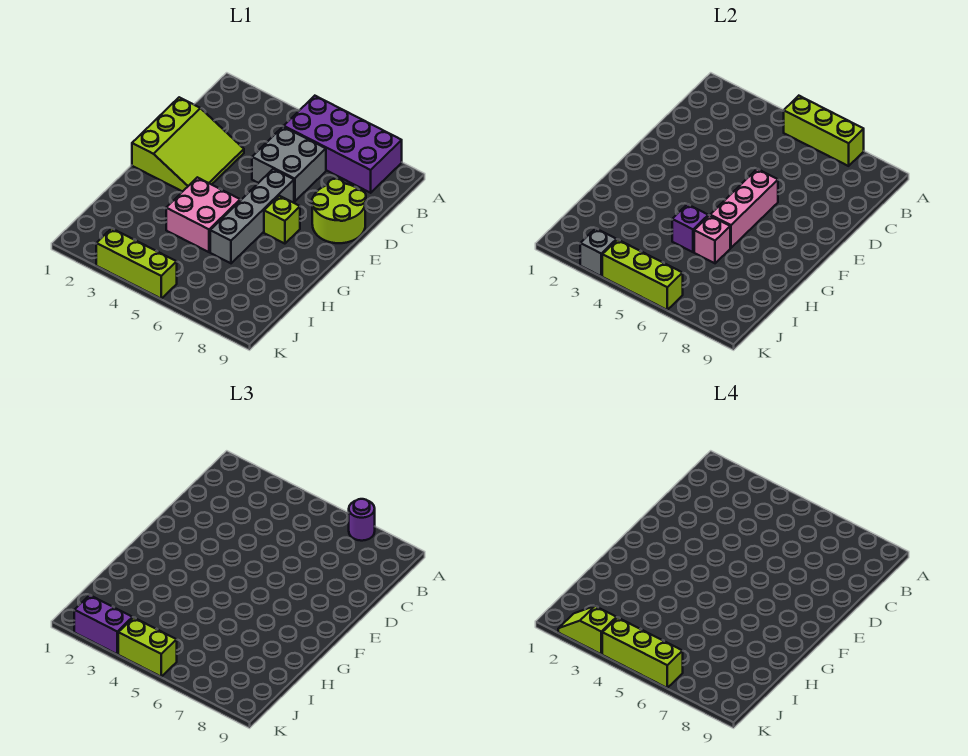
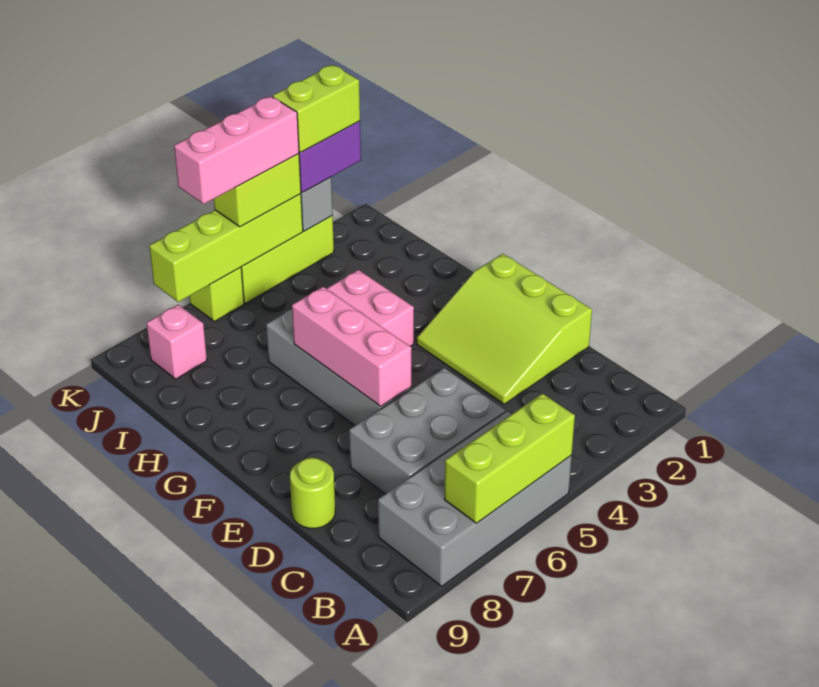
purple brick A5:B8 level 1 -> grey brick A5:B8 level 1
purple round brick A7 level 3 -> none
grey brick C5:D6 level 1 -> grey brick C5:D7 level 1
lime round brick D8:E9 level 1 -> lime round brick D9 level 1
lime brick F7 level 1 -> lime brick K6 level 1
purple brick H5 level 2 -> none
pink brick H6 level 2 -> pink brick J8 level 1
lime slope K2:K3 level 4 top 3 -> lime brick K2:K3 level 4
lime brick K4:K6 level 2 -> lime brick K4:K7 level 2
lime brick K4:K6 level 4 -> pink brick K4:K6 level 4

